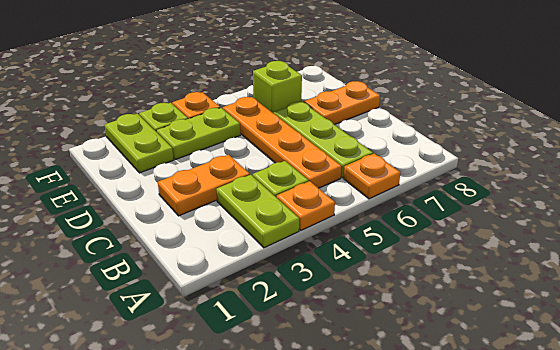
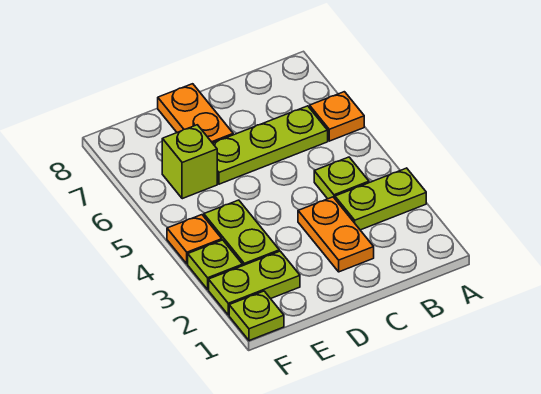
orange plate A4 level 1 -> none
orange plate B5:E5 level 1 -> none
none -> lime plate F1 level 1

